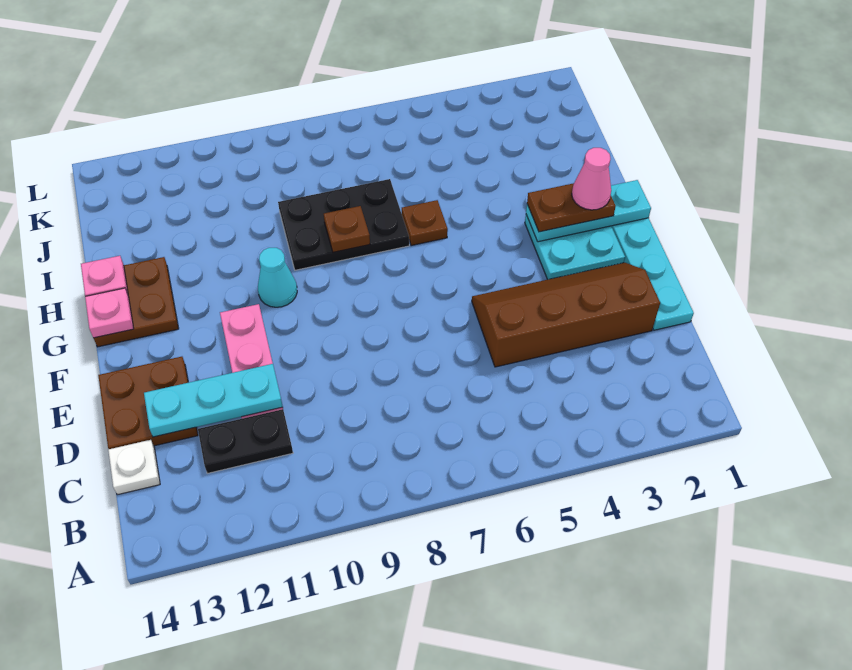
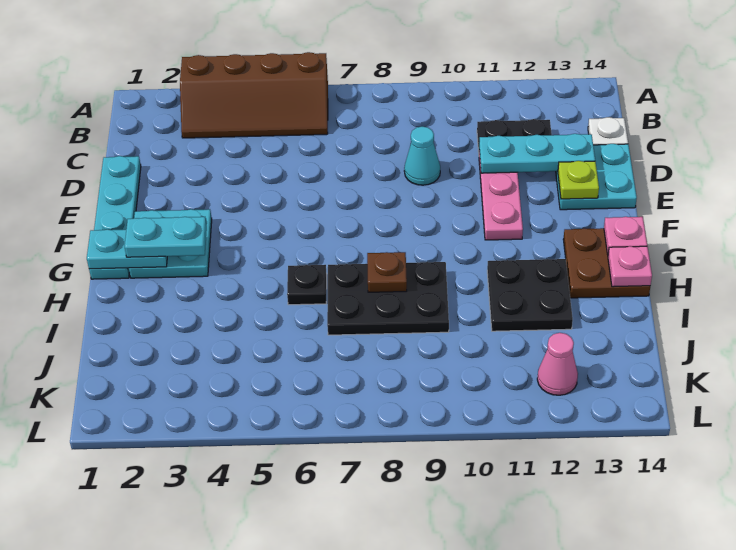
brown slope D2:E5 level 1 top D -> brown slope A3:B6 level 1 top A
brown plate D13:E14 level 1 -> cyan plate D13:E14 level 1
none -> lime plate E13 level 2
cyan plate G1:G3 level 2 -> cyan plate G1:G2 level 2
brown plate G2:G3 level 3 -> cyan plate G2:G3 level 3
pink cone G2 level 4 -> pink cone K12 level 1
cyan cone G10 level 1 -> cyan cone D9 level 1
brown plate H6 level 1 -> black plate H6 level 1
none -> black plate H11:I12 level 1

